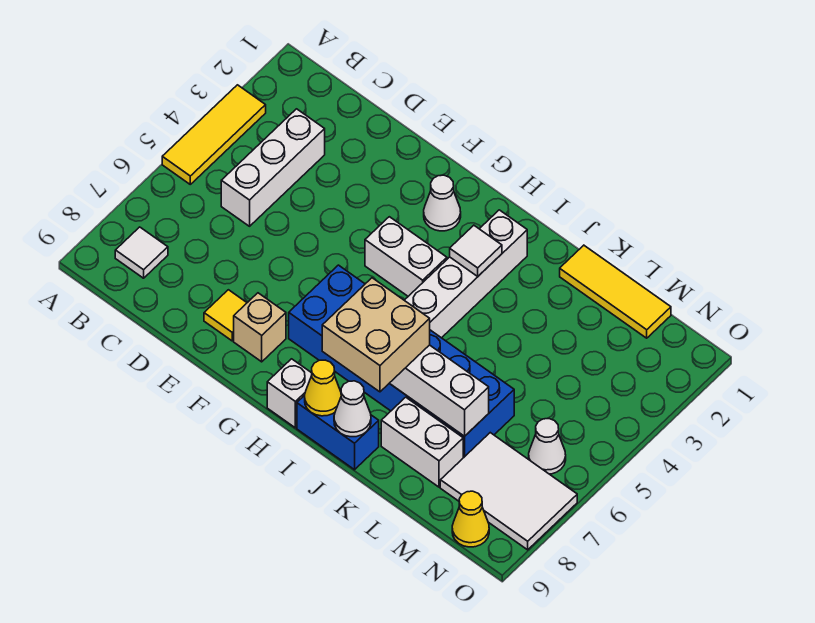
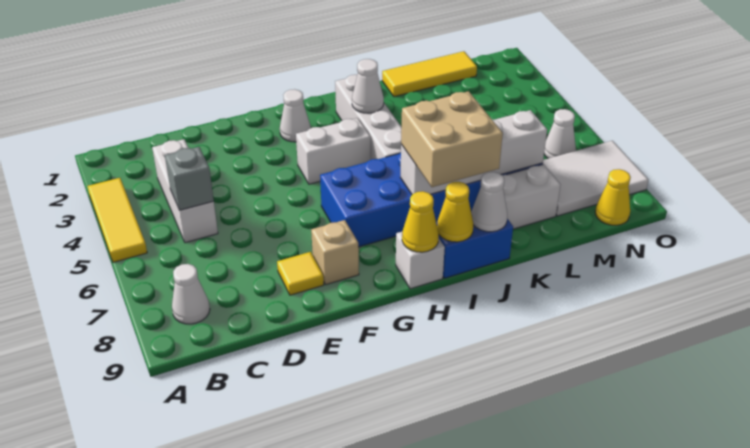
white tile B8 level 1 -> white cone B8 level 1
none -> grey brick C5 level 2
none -> yellow cone H9 level 2
white tile I3 level 2 -> white cone I3 level 2

